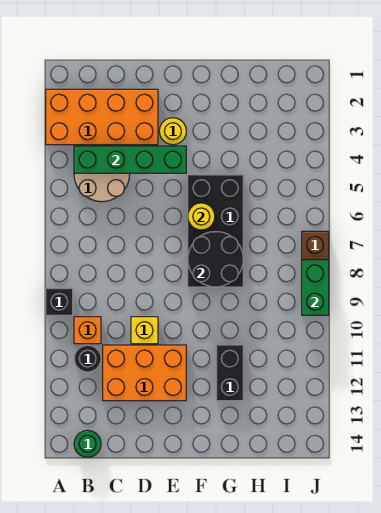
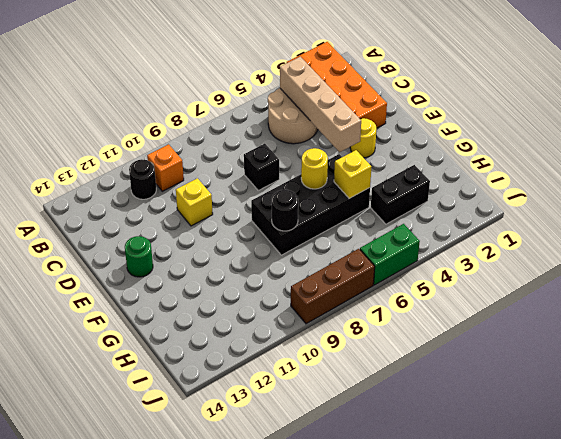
black brick A9 level 1 -> black brick D7 level 1
green brick B4:E4 level 2 -> tan brick B4:E4 level 2
green round brick B14 level 1 -> green round brick E13 level 1
orange brick C11:E12 level 1 -> none
black round brick F7:G8 level 2 -> black round brick G8 level 2
none -> yellow brick G5 level 2
black brick G11:G12 level 1 -> black brick H3:H4 level 1
green brick J8:J9 level 2 -> green brick J5:J6 level 1

